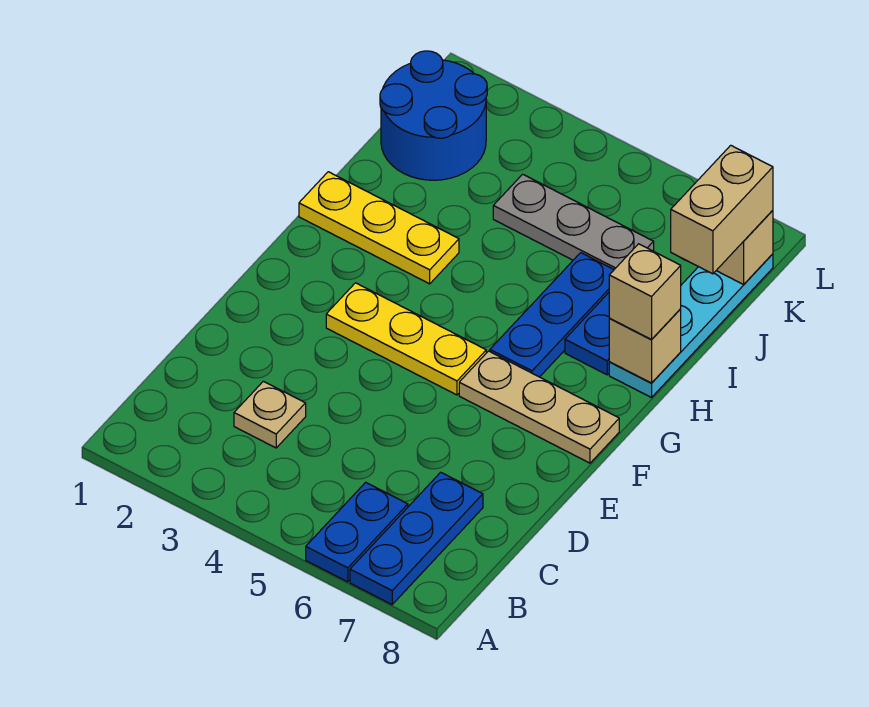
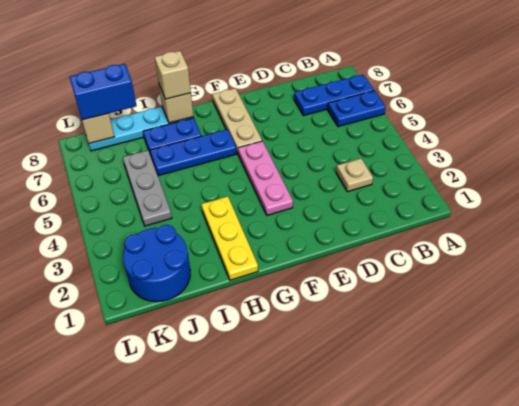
yellow plate F3:F5 level 1 -> pink plate F3:F5 level 1
tan brick J8:K8 level 3 -> blue brick J8:K8 level 3

